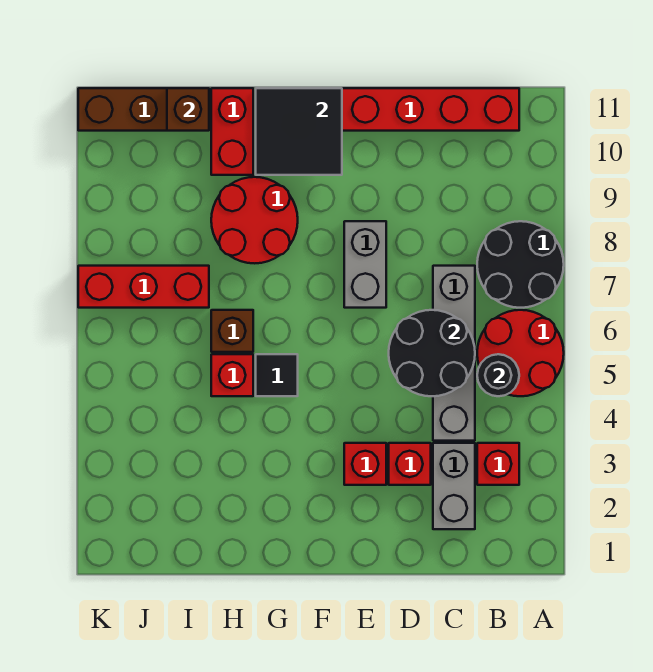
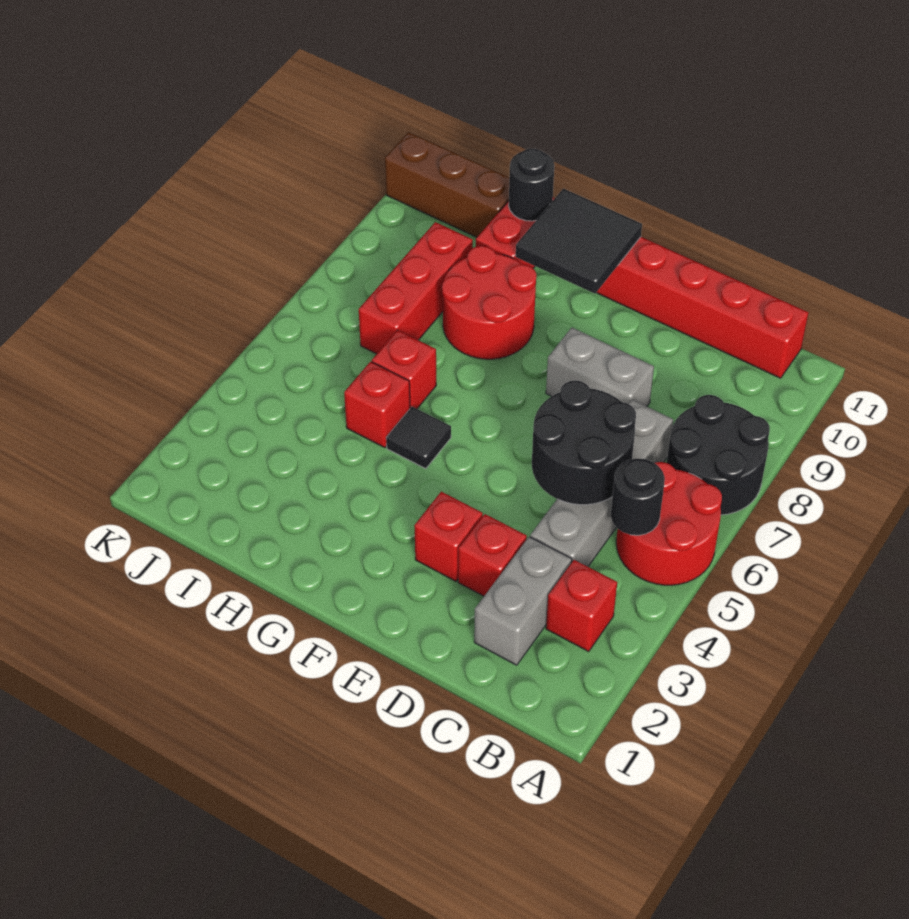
grey brick E7:E8 level 1 -> grey brick D8:E8 level 1
brown brick H6 level 1 -> red brick H6 level 1
none -> black round brick H11 level 2
red brick I7:K7 level 1 -> red brick I7:I9 level 1
brown brick I11 level 2 -> none

